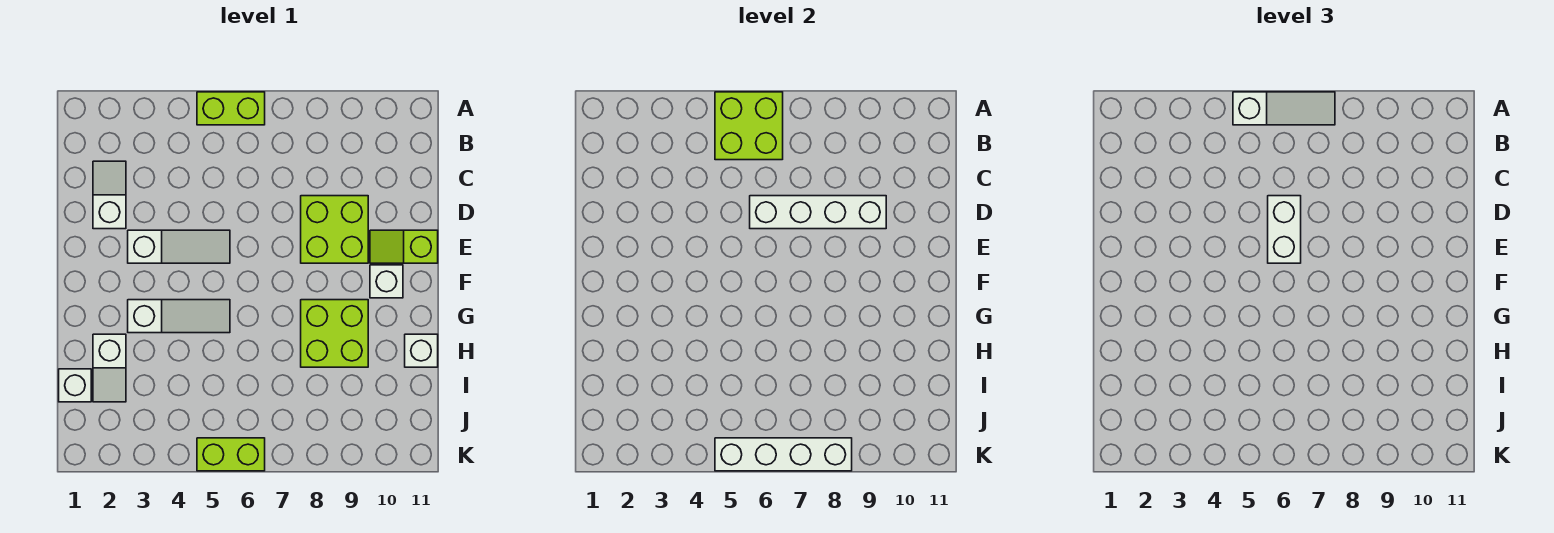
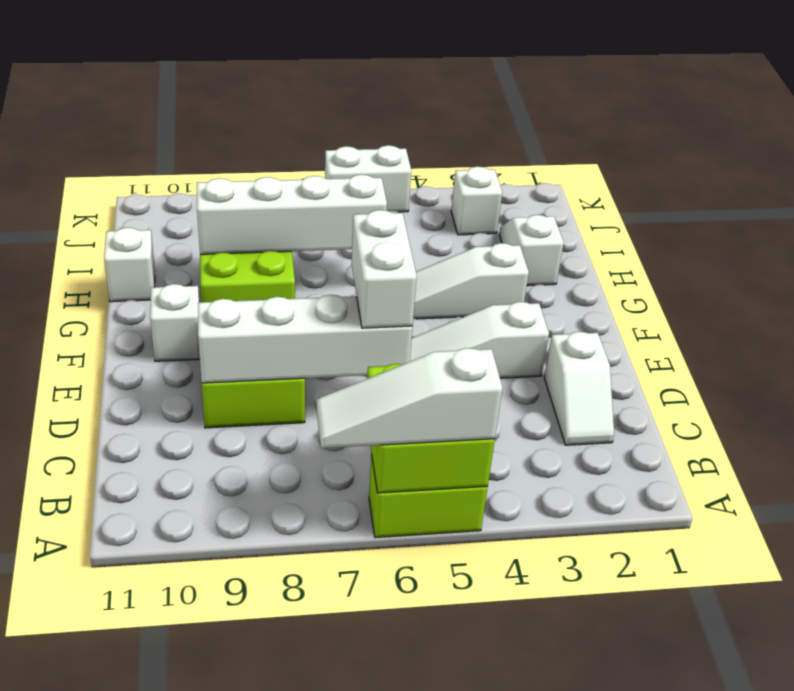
lime slope E10:E11 level 1 top 11 -> none
white brick I1 level 1 -> white brick J3 level 1
lime brick K5:K6 level 1 -> white brick K5:K6 level 1
white brick K5:K8 level 2 -> white brick H6:H9 level 2

